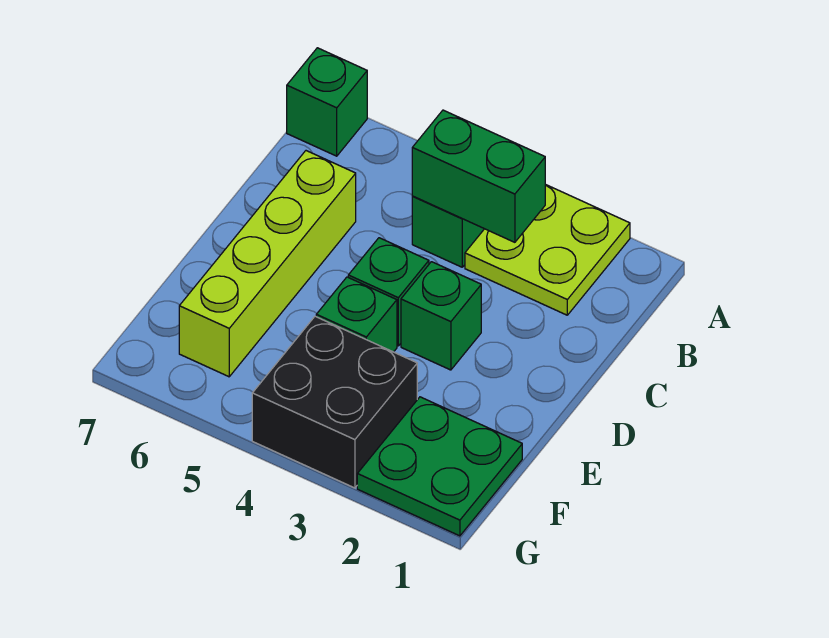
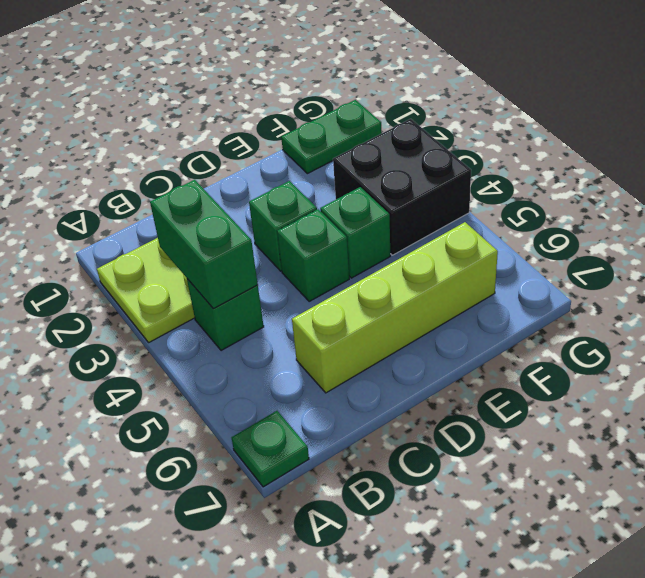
green brick A7 level 1 -> green plate A7 level 1
green plate F1:G2 level 1 -> green plate F1:G1 level 1

